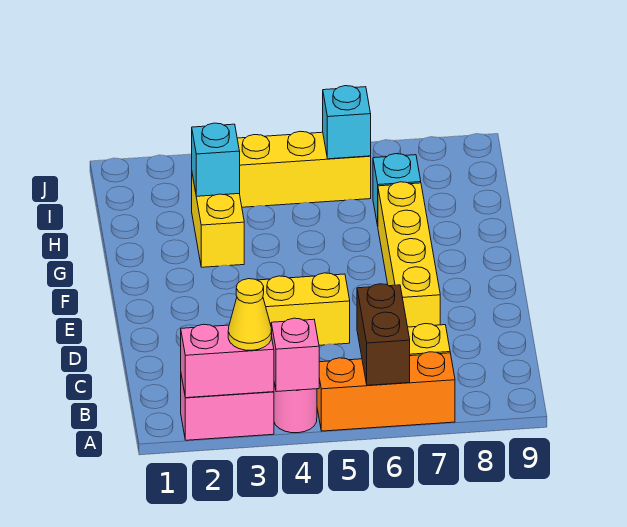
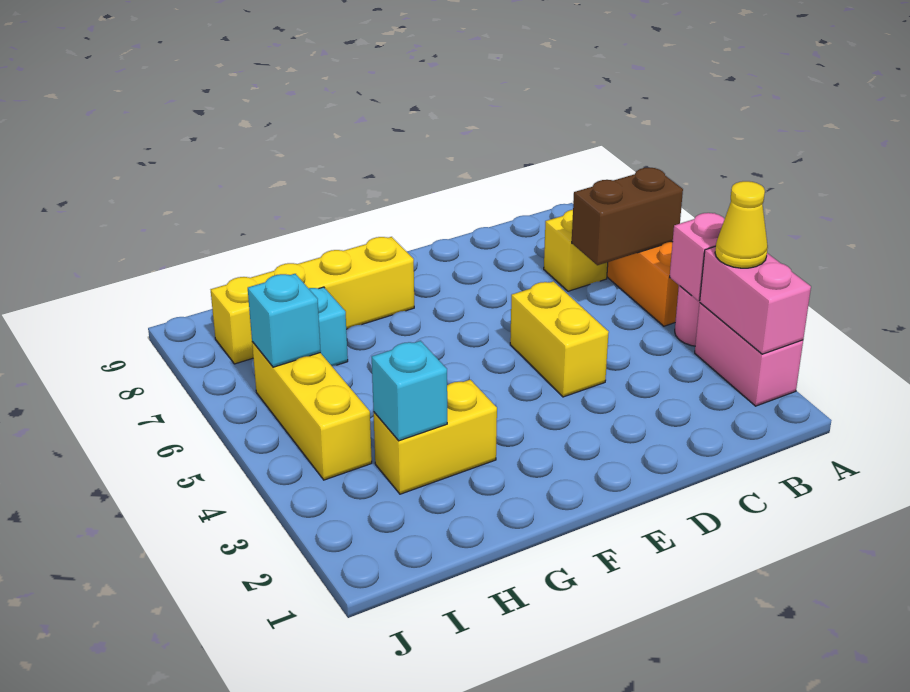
yellow brick D7:G7 level 1 -> yellow brick F8:I8 level 1

